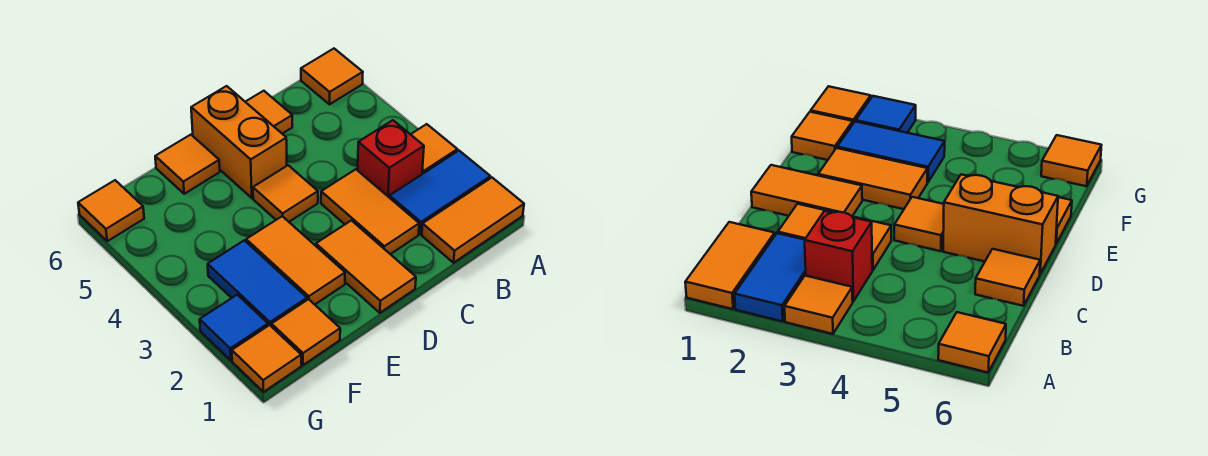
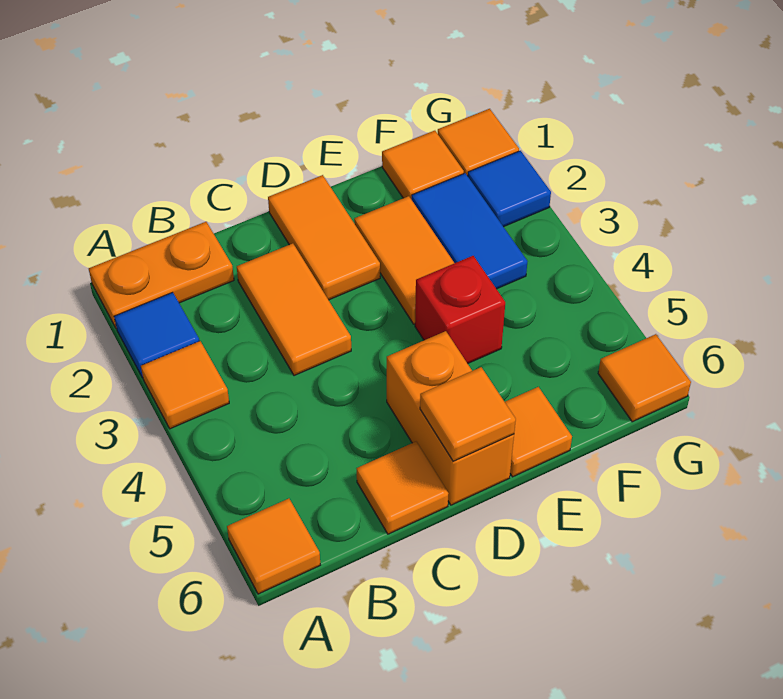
orange tile A1:B1 level 1 -> orange plate A1:B1 level 1
blue tile A2:B2 level 1 -> blue tile A2 level 1
red brick B3 level 1 -> red brick E4 level 1
orange tile D4 level 1 -> orange tile D6 level 2

